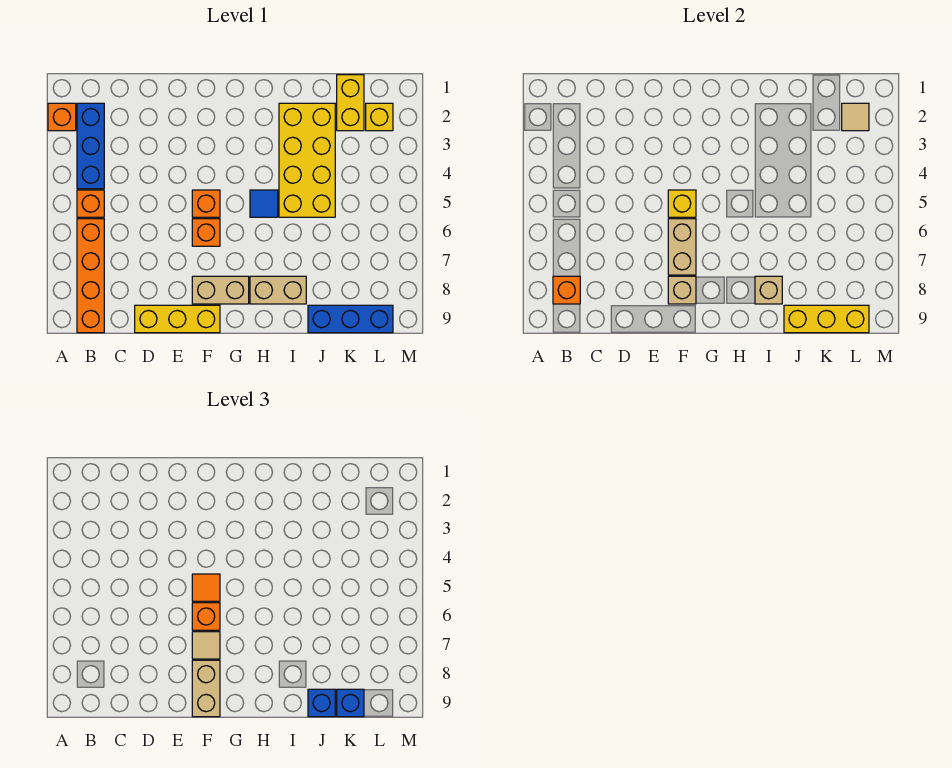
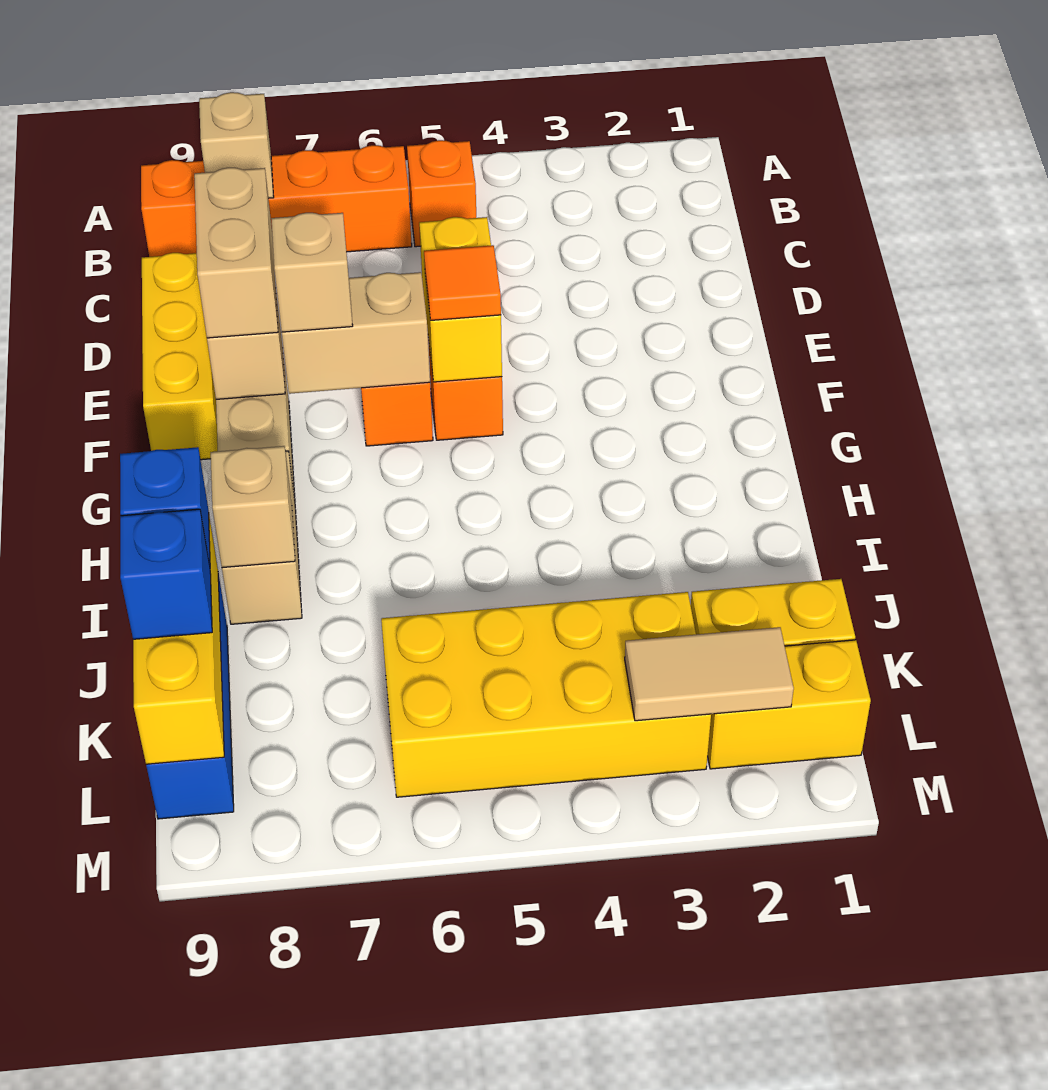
orange brick A2 level 1 -> none
blue brick B2:B4 level 1 -> none
orange brick B8 level 2 -> tan brick B8 level 2
yellow brick F5 level 2 -> yellow brick E5:F5 level 2
orange brick F6 level 3 -> none
tan tile F7 level 3 -> tan brick F7 level 3
tan brick F8:F9 level 3 -> tan brick E8:F8 level 3
blue tile H5 level 1 -> none
yellow brick I2:J5 level 1 -> yellow brick K3:L6 level 1
yellow brick L2 level 1 -> yellow brick L1:L2 level 1
tan tile L2 level 2 -> tan tile L2:L3 level 2

